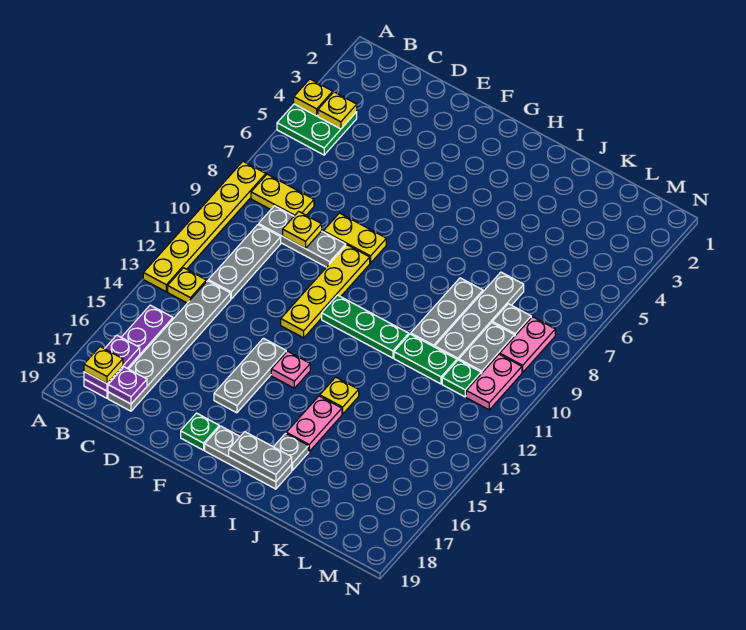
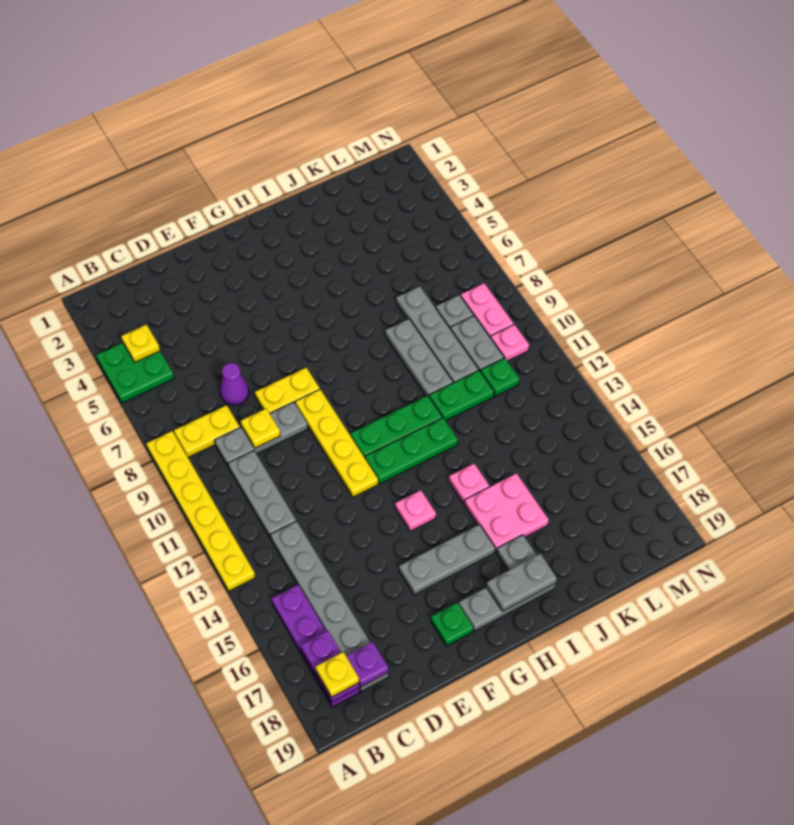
yellow plate A4 level 2 -> none
yellow plate B13 level 1 -> none
none -> purple cone D7 level 1
grey plate F14:F16 level 1 -> grey plate F16:H16 level 1
none -> green plate G12:I12 level 1
yellow plate I14 level 1 -> pink plate I14 level 1
pink plate I15:I16 level 1 -> pink plate I15:J16 level 1
pink plate M10:M11 level 1 -> pink plate M10 level 1

